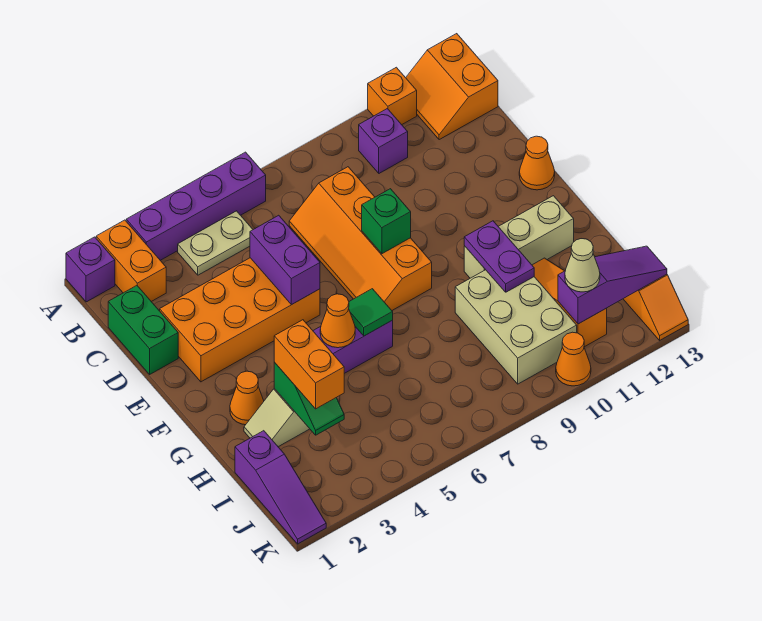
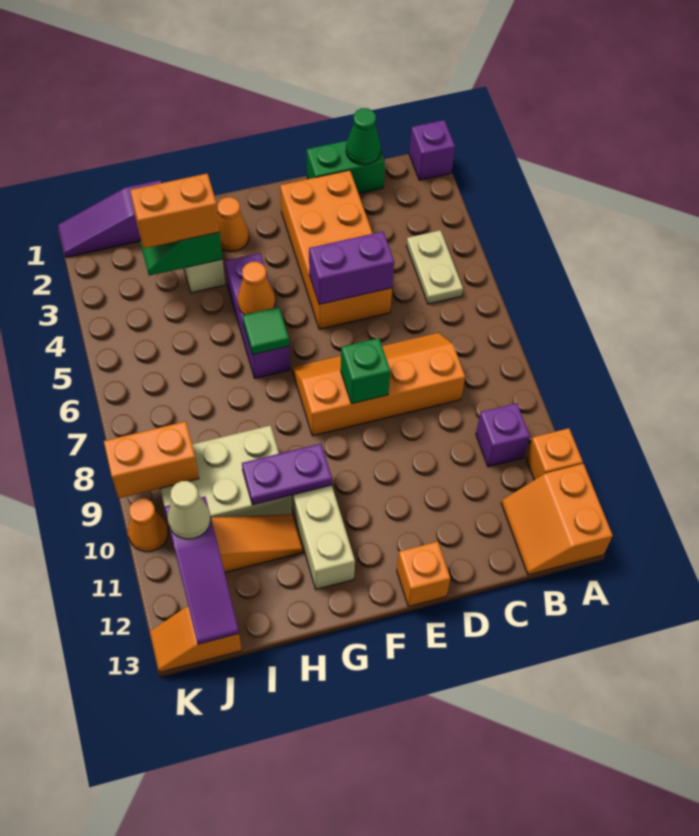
orange brick A2:B2 level 1 -> orange brick J9:K9 level 2
purple brick A3:A6 level 1 -> none
orange slope A12:B13 level 1 top 13 -> orange slope A12:B13 level 1 top A
none -> green cone C1 level 2
orange cone E13 level 1 -> orange brick E13 level 1

